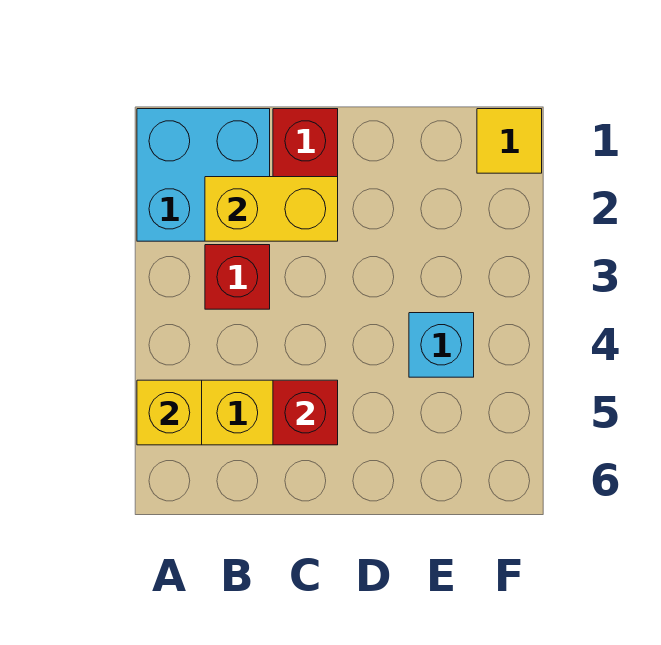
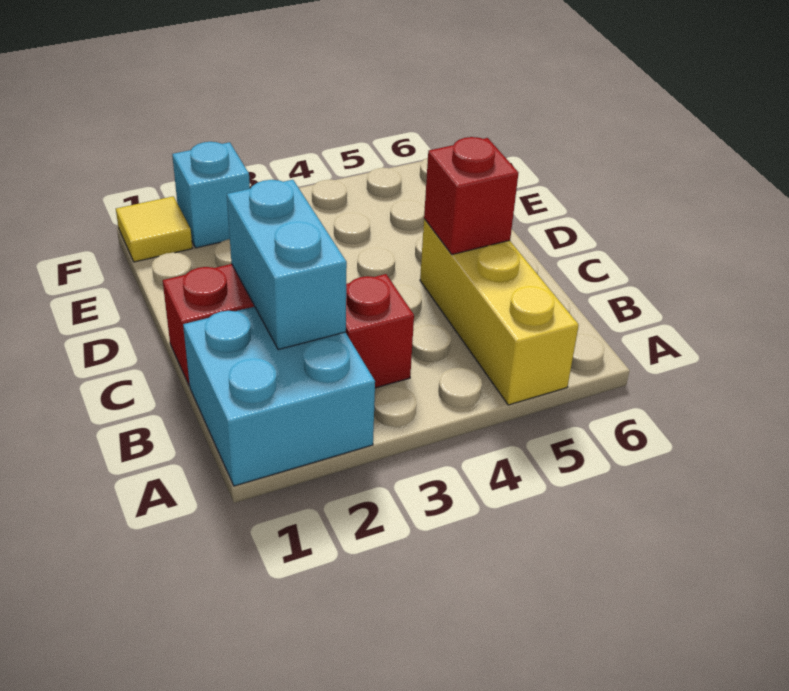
yellow brick A5 level 2 -> none
yellow brick B2:C2 level 2 -> cyan brick B2:C2 level 2
cyan brick E4 level 1 -> cyan brick F2 level 1

